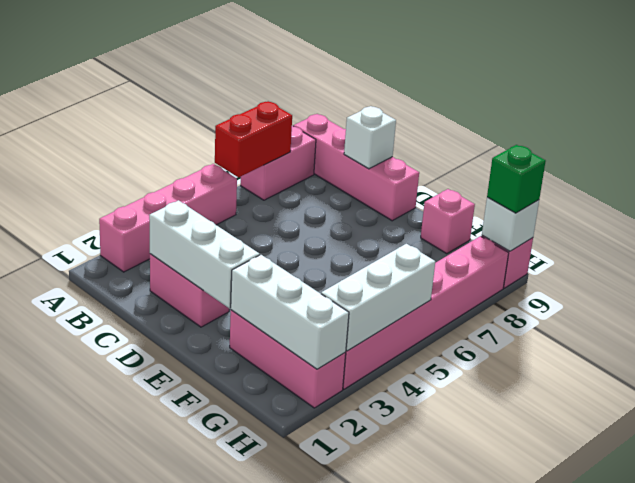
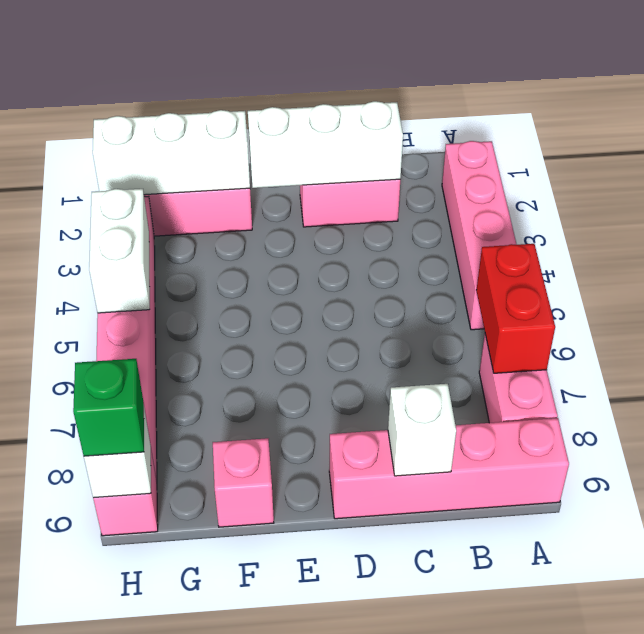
white brick H3:H5 level 2 -> white brick H4:H5 level 2

